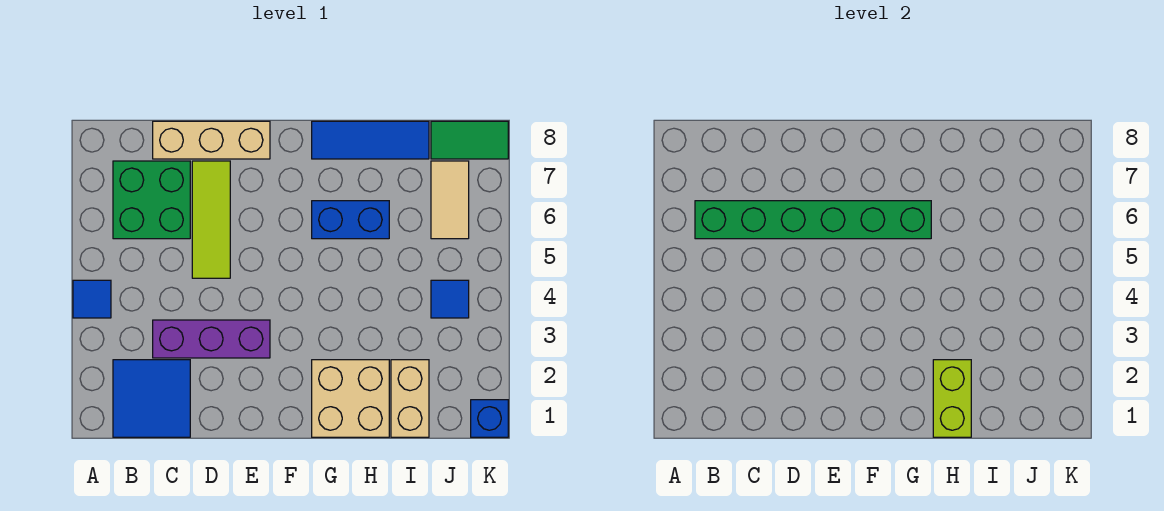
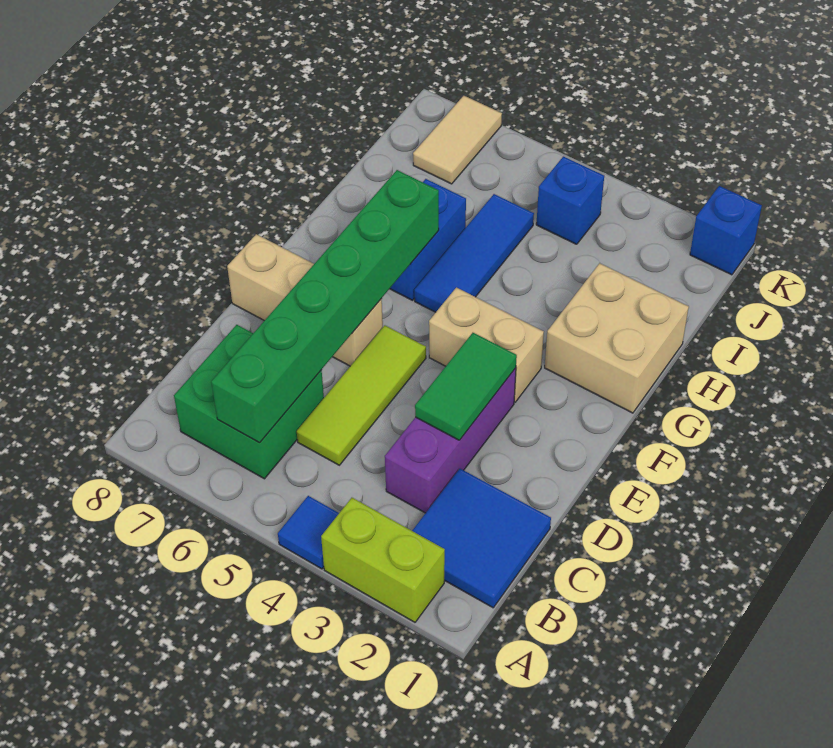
tan brick C8:E8 level 1 -> tan brick E6:E8 level 1
lime tile D5:D7 level 1 -> lime tile C5:E5 level 1
blue tile G8:I8 level 1 -> blue tile G5:I5 level 1
lime brick H1:H2 level 2 -> lime brick A2:A3 level 1
tan brick I1:I2 level 1 -> tan brick F3:F4 level 1
blue tile J4 level 1 -> blue brick J4 level 1
tan tile J6:J7 level 1 -> tan tile J7:K7 level 1
green tile J8:K8 level 1 -> green tile D3:E3 level 2

